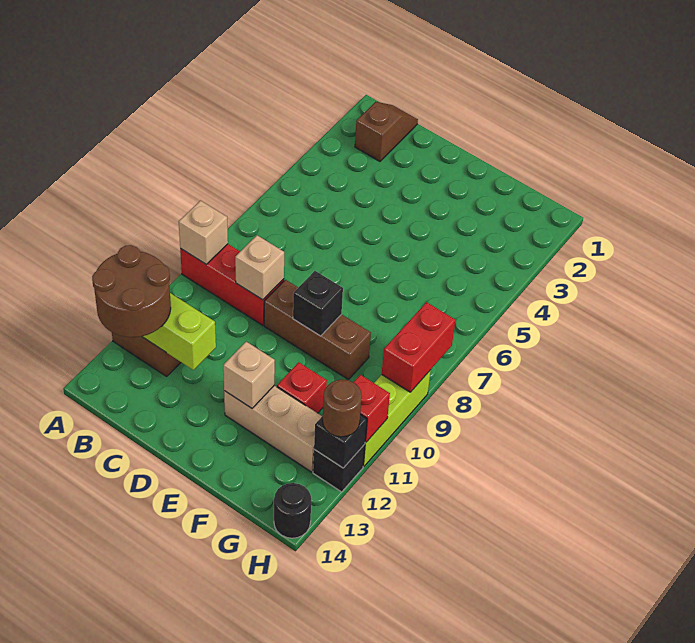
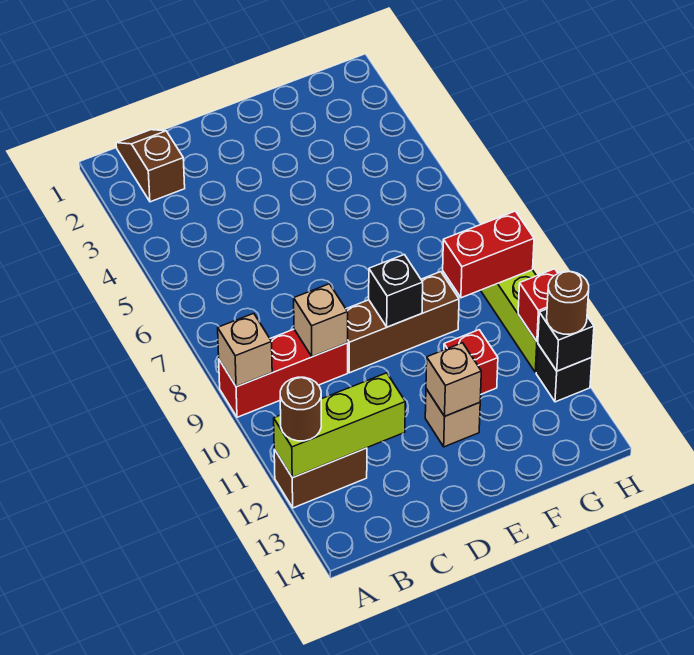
brown round brick A12:B13 level 3 -> brown round brick A12 level 3
tan brick E12:G12 level 1 -> tan brick E12 level 1
red brick H8:H9 level 2 -> red brick G9:H9 level 2
black round brick H14 level 1 -> none

